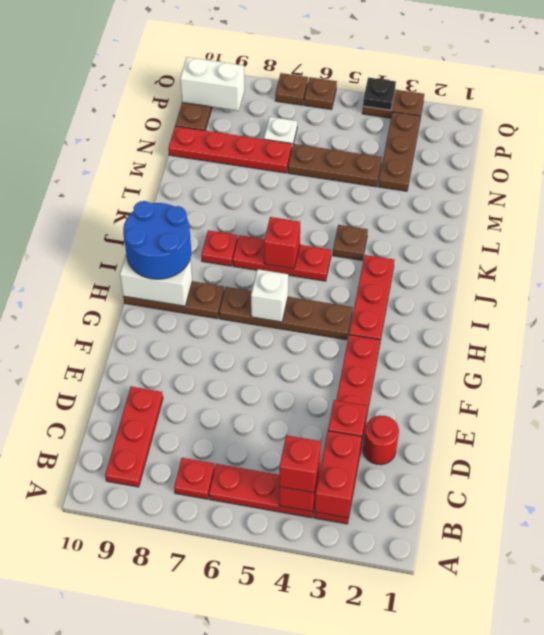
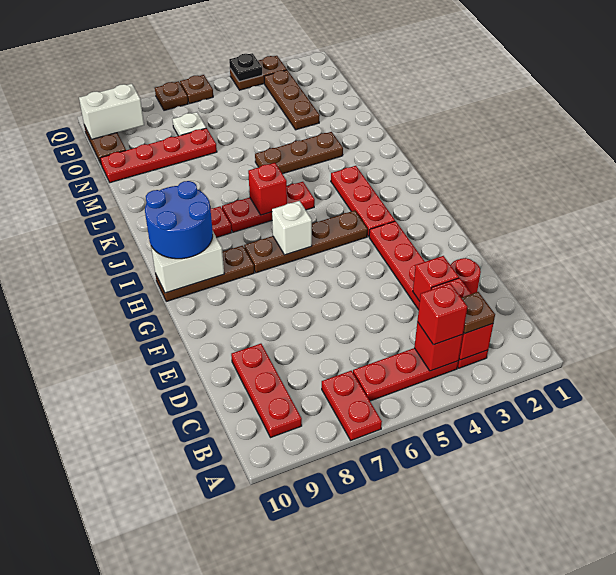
red plate B7 level 1 -> red plate A7:B7 level 1
brown plate K4 level 1 -> brown plate B3 level 3
brown plate N4:N6 level 1 -> brown plate L3:L5 level 1

